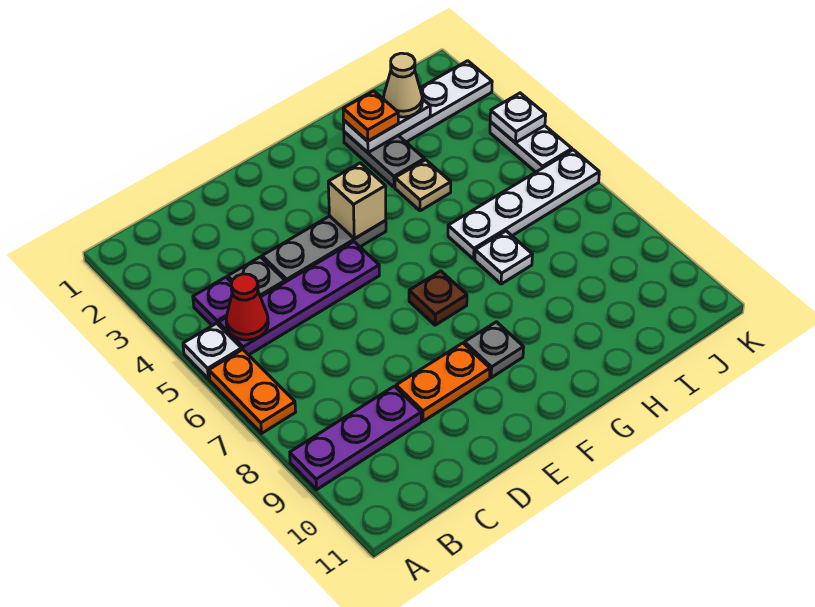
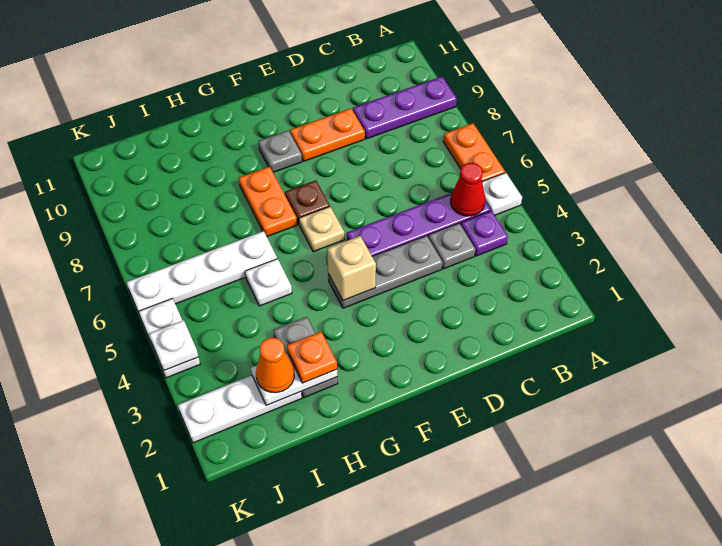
none -> orange plate G7:G8 level 1
tan plate H4 level 1 -> tan plate F6 level 1
white plate H7 level 1 -> white plate H5 level 1
tan cone I2 level 3 -> orange cone I2 level 3

